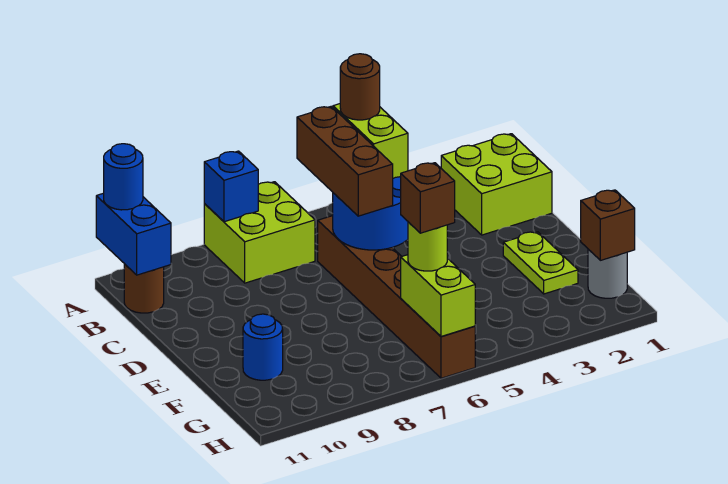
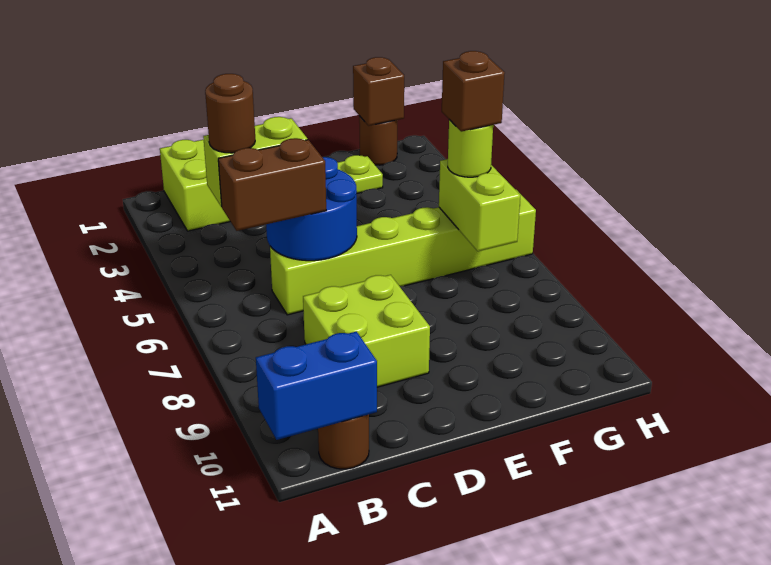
lime brick A7:B8 level 1 -> lime brick C8:D9 level 1
blue brick A8 level 2 -> none
blue round brick A11 level 3 -> none
brown brick B6:D6 level 3 -> brown brick B6:C6 level 3
brown brick C6:H6 level 1 -> lime brick C6:H6 level 1
blue round brick F10 level 1 -> none
grey round brick G1 level 1 -> brown round brick G1 level 1
lime brick G6:H6 level 2 -> lime brick G6:G7 level 2

